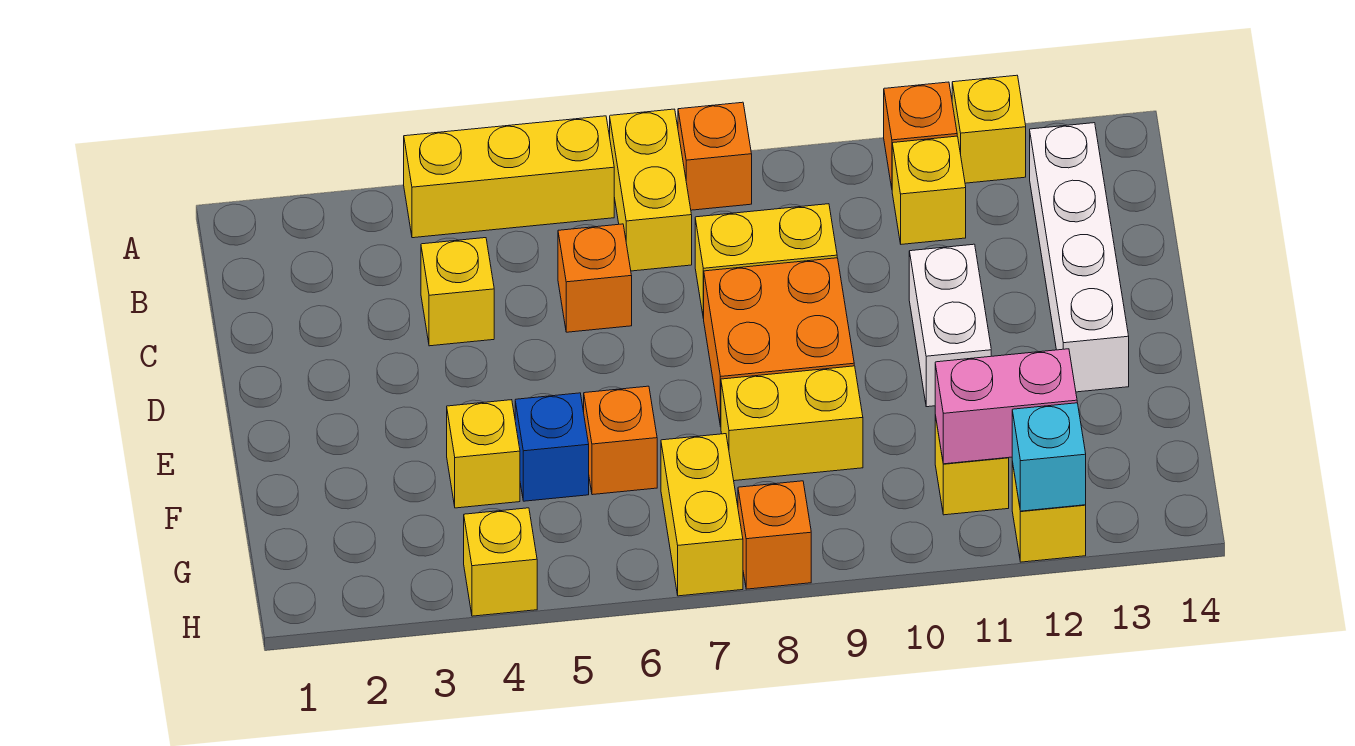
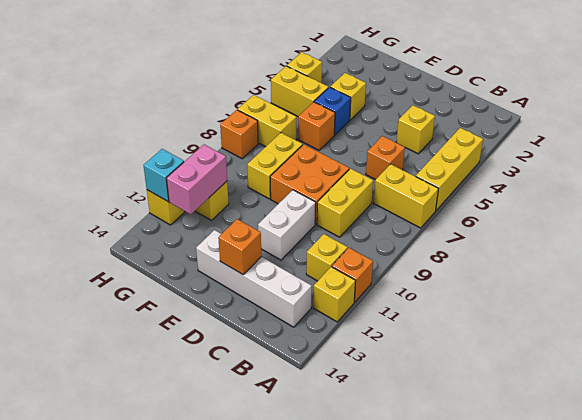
orange brick A8 level 1 -> orange brick D13 level 2
white brick D11:E11 level 1 -> white brick D10:D11 level 1
none -> yellow brick G5:H5 level 1

